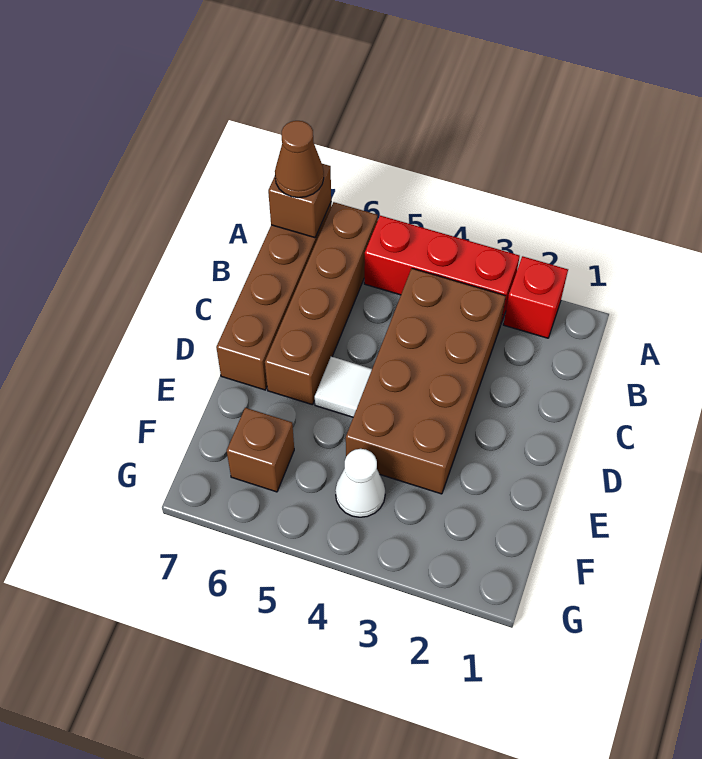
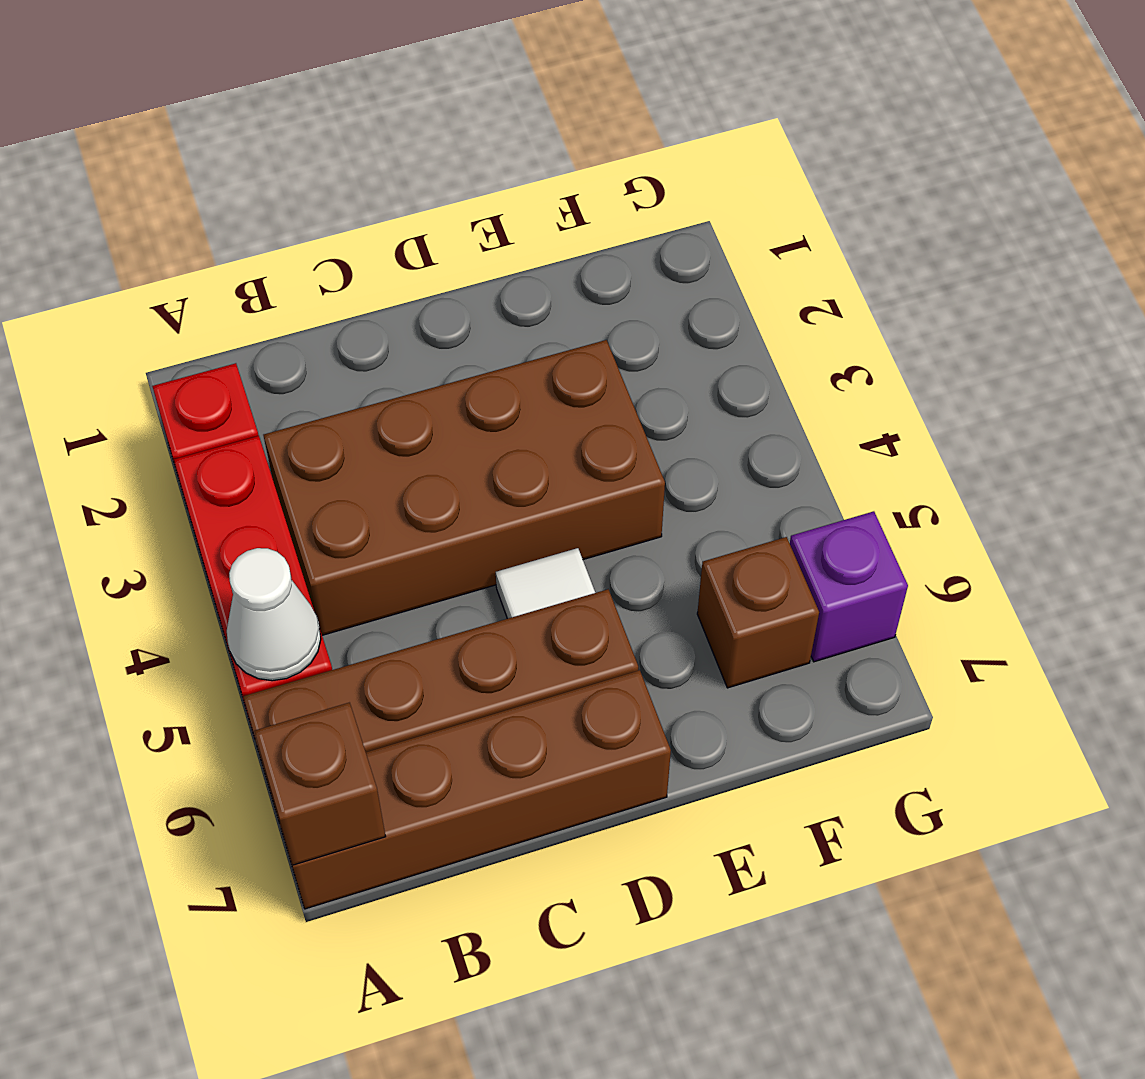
brown cone A7 level 3 -> none
white cone F4 level 1 -> white cone A5 level 2
none -> purple brick G6 level 1

